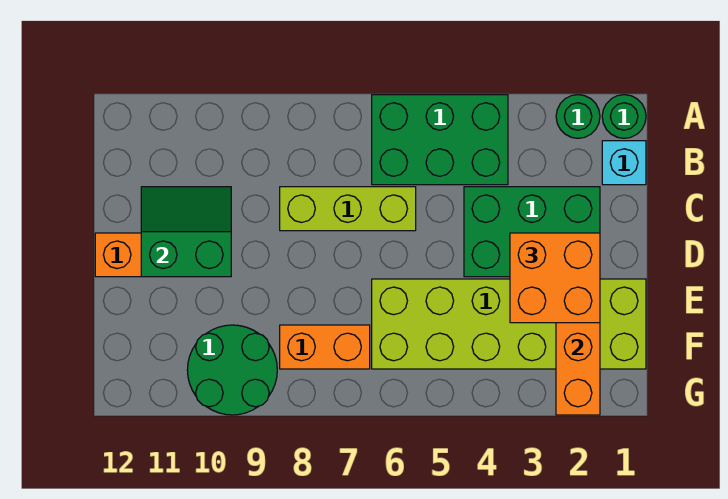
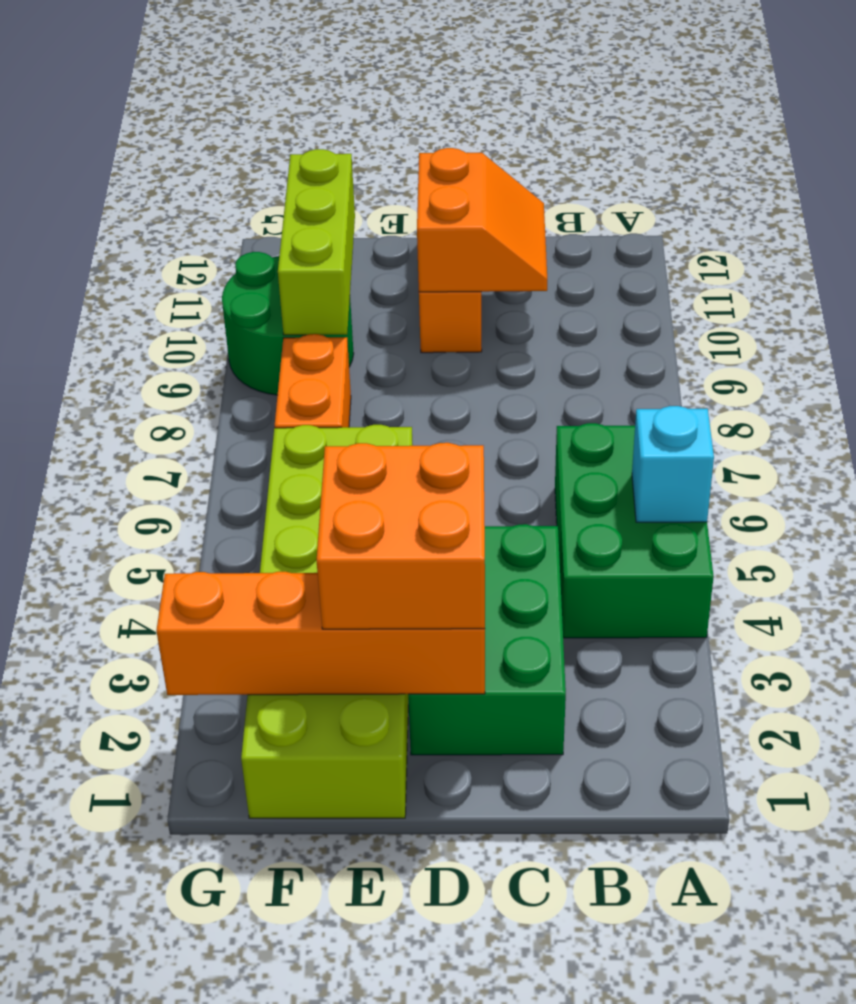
green round brick A1 level 1 -> none
green round brick A2 level 1 -> none
cyan brick B1 level 1 -> cyan brick A5 level 2
lime brick C6:C8 level 1 -> lime brick F9:F11 level 2
green slope C10:D11 level 2 top D -> orange slope C10:D11 level 2 top D

